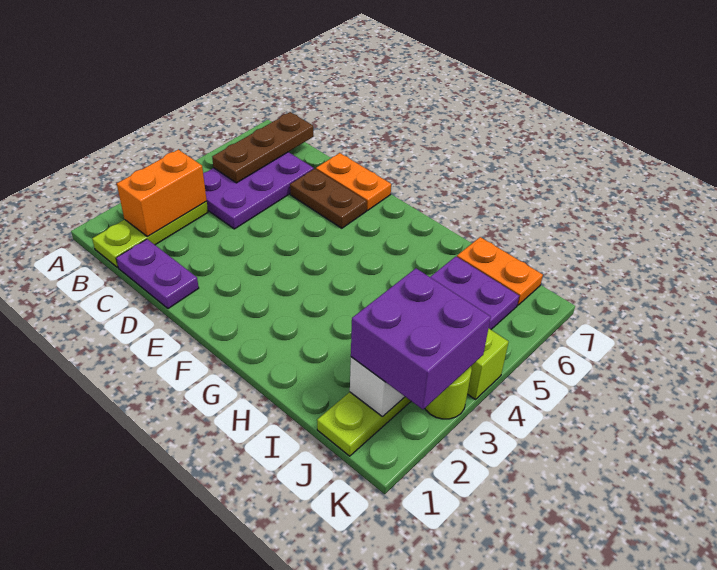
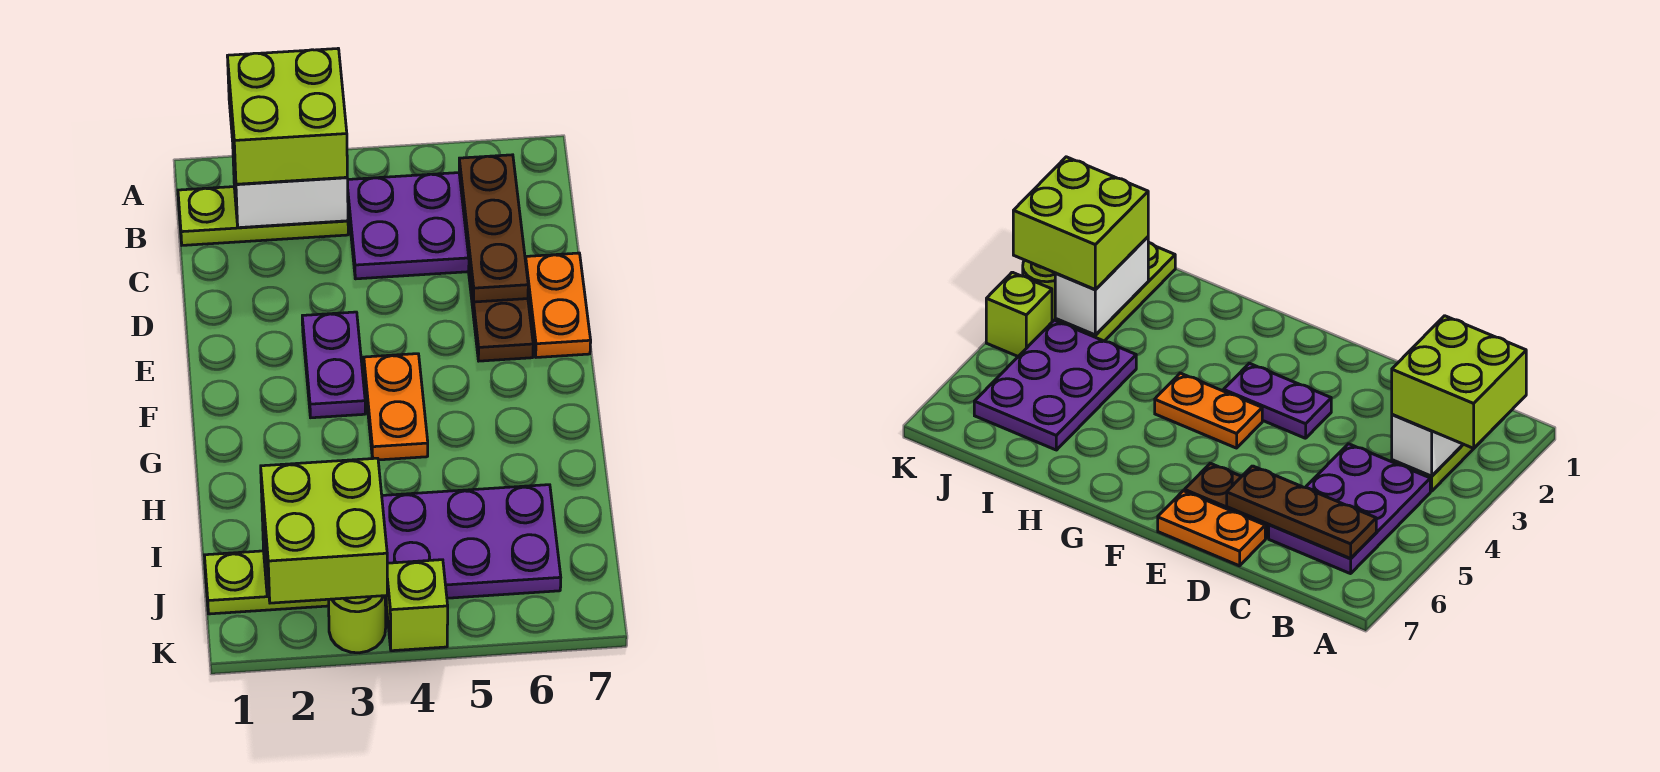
none -> lime brick A2:B3 level 3
orange brick B2:B3 level 2 -> white brick B2:B3 level 2
brown plate B5:B7 level 2 -> brown plate B6:D6 level 2
purple plate C1:D1 level 1 -> purple plate E3:F3 level 1
orange plate I7:J7 level 1 -> orange plate F4:G4 level 1
purple brick J2:K3 level 3 -> lime brick J2:K3 level 3

